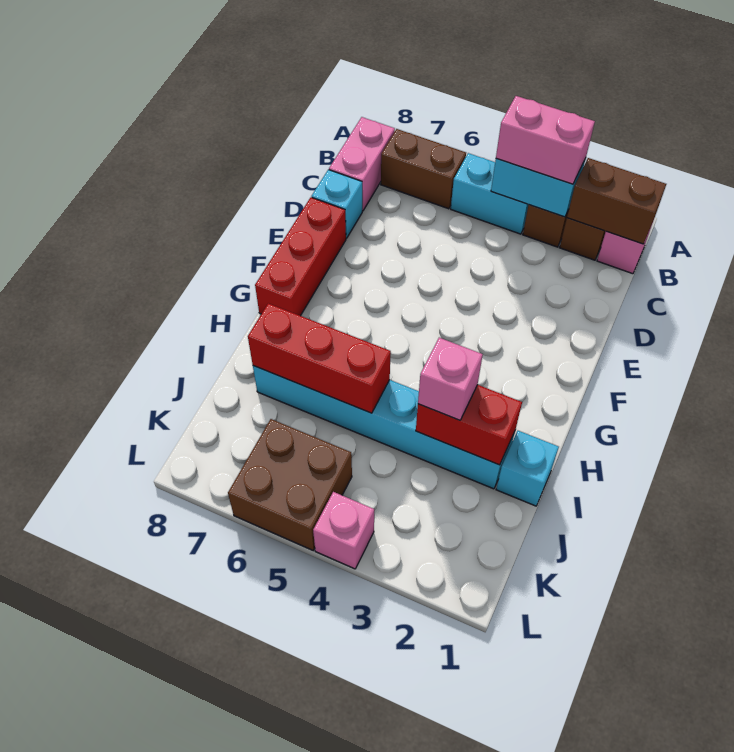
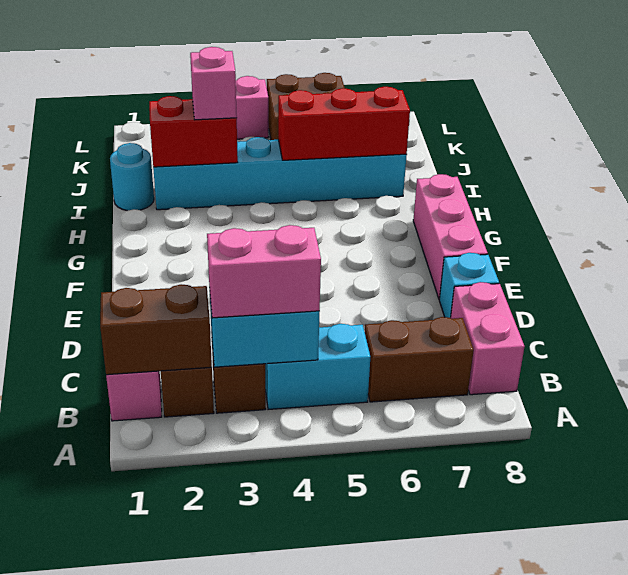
red brick E8:G8 level 1 -> pink brick E8:G8 level 1
cyan brick I1 level 1 -> cyan round brick I1 level 1

